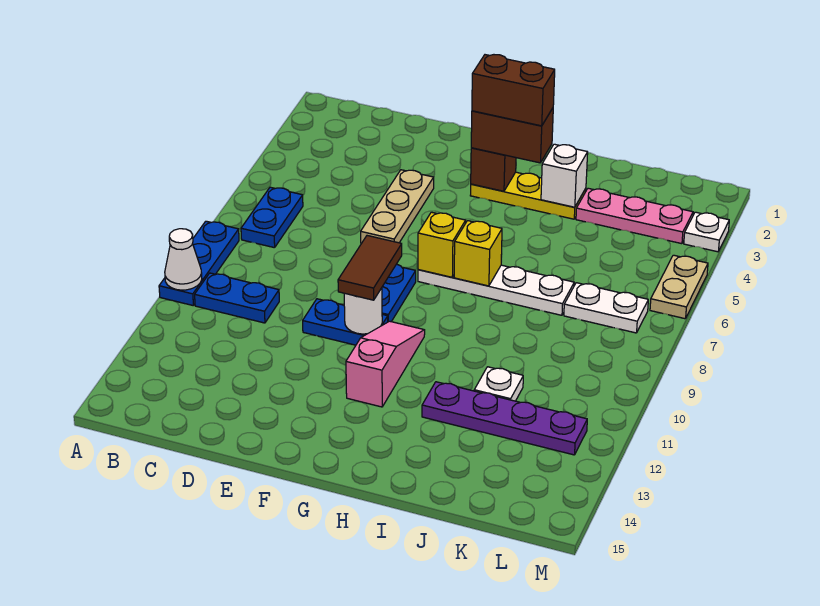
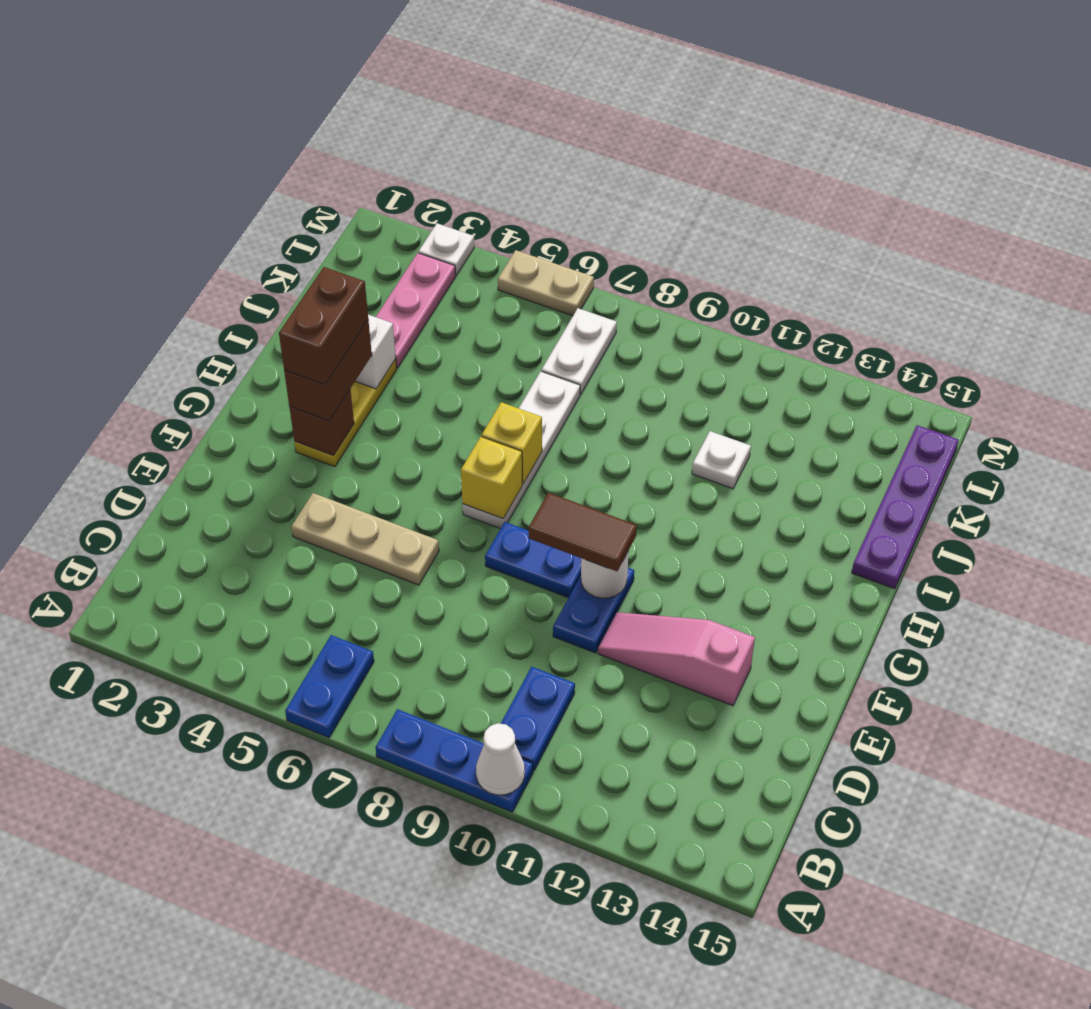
blue plate B6:B7 level 1 -> blue plate A6:B6 level 1
pink slope G10:G12 level 1 top 12 -> pink slope E11:E13 level 1 top 13
purple plate I12:L12 level 1 -> purple plate I15:L15 level 1

